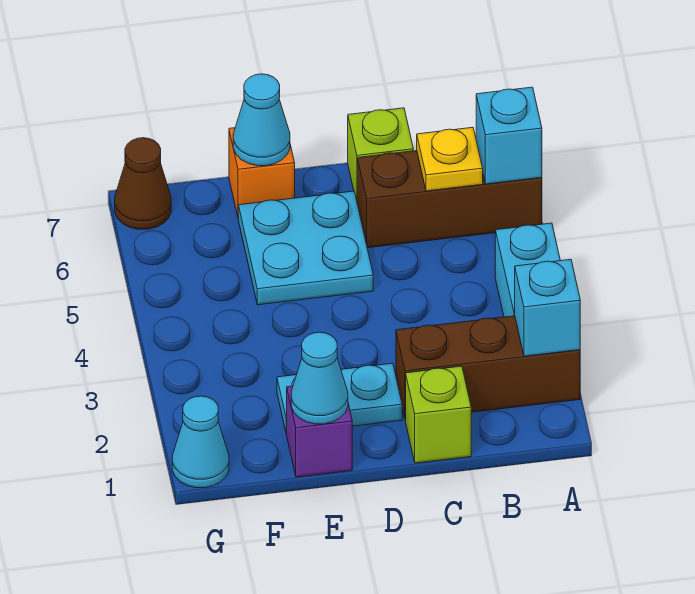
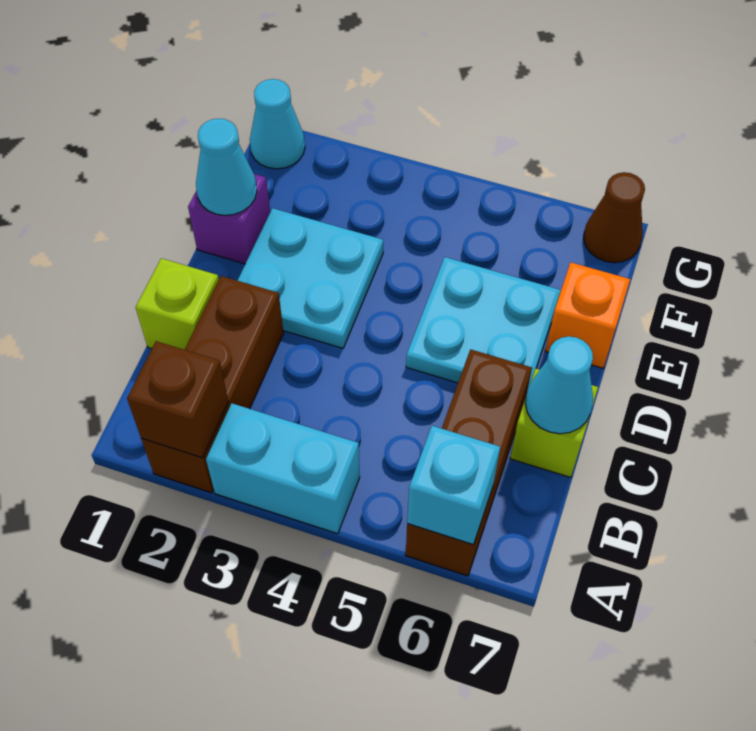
cyan brick A2 level 2 -> brown brick A2 level 2
yellow plate B6 level 2 -> none
cyan plate D2:E2 level 1 -> cyan plate D2:E3 level 1
cyan cone E7 level 2 -> cyan cone C7 level 2

